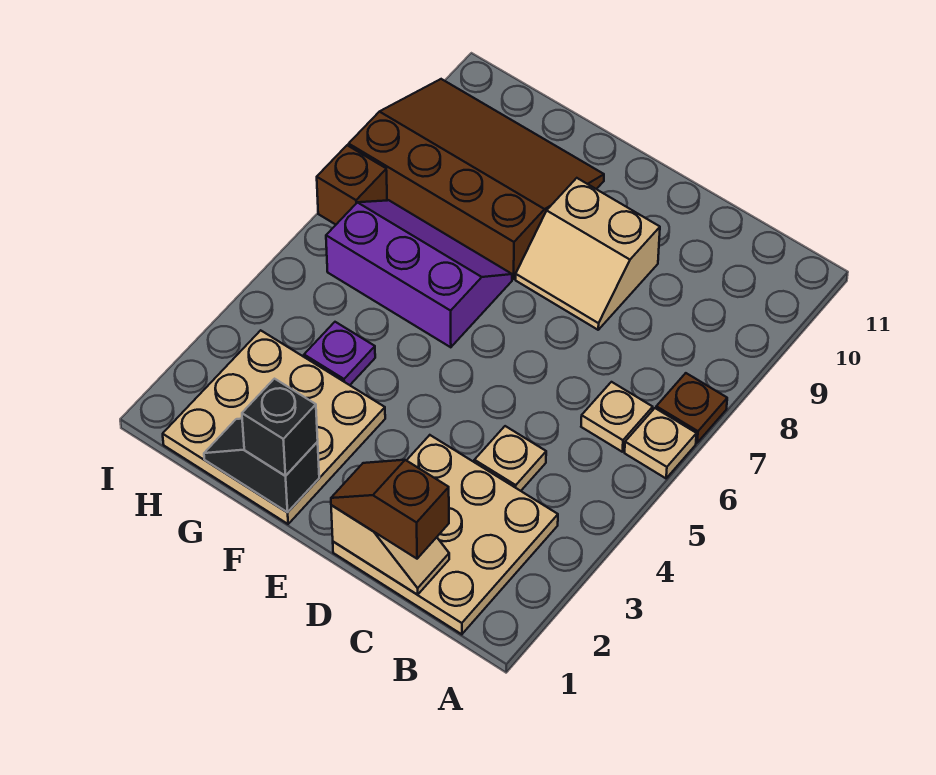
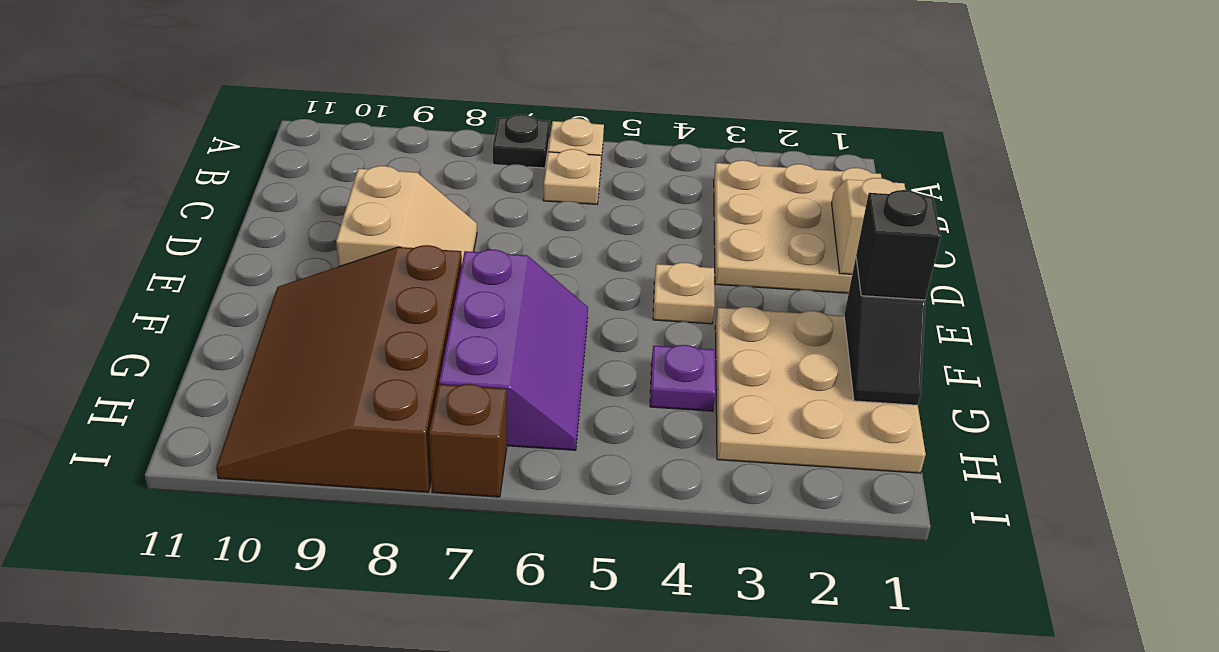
brown plate A7 level 1 -> black plate A7 level 1
brown slope C1:D1 level 3 top C -> none
tan plate C4 level 1 -> tan plate E4 level 1
purple slope F6:H7 level 1 top 6 -> purple slope F6:H7 level 1 top 7

